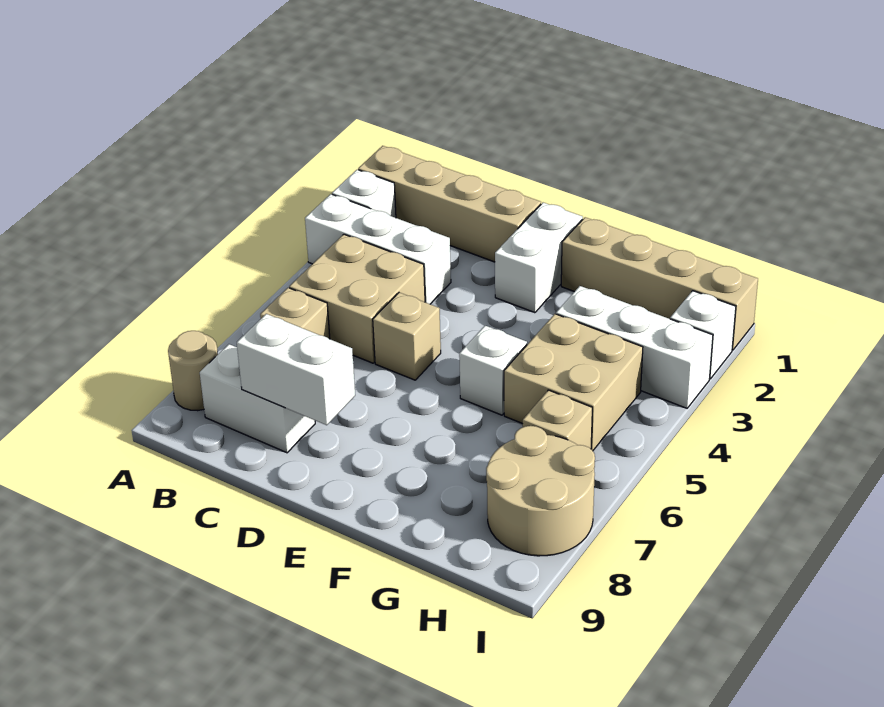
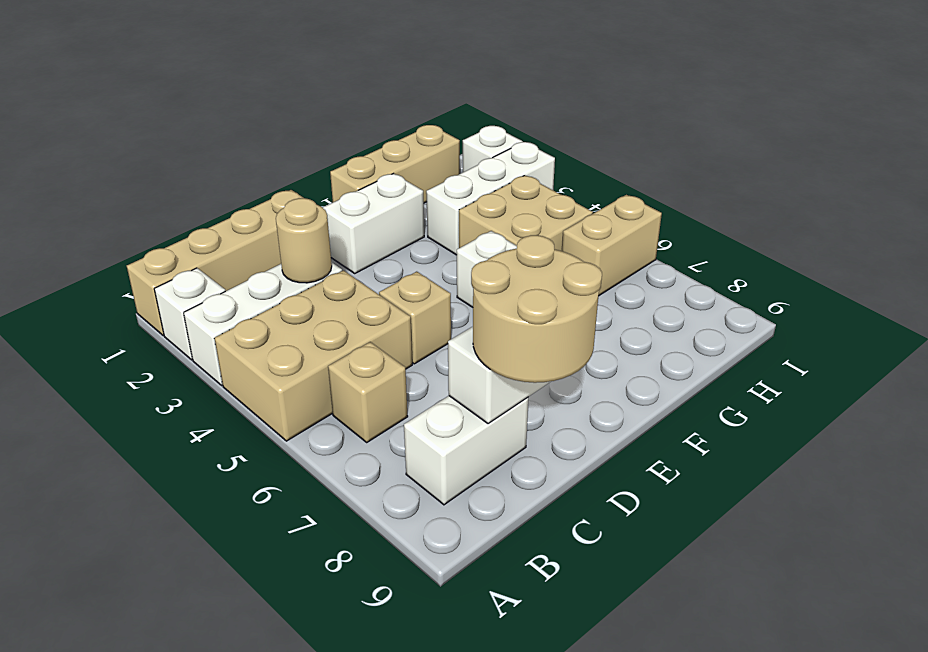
tan round brick A8 level 1 -> tan round brick C3 level 2
tan brick B4:C5 level 1 -> tan brick A4:C5 level 1
white brick E1:E2 level 1 -> white brick E2:F2 level 1
tan brick F1:I1 level 1 -> tan brick F1:H1 level 1
tan brick H6 level 1 -> tan brick H6:I6 level 1
tan round brick H7:I8 level 1 -> tan round brick C8:D9 level 3

